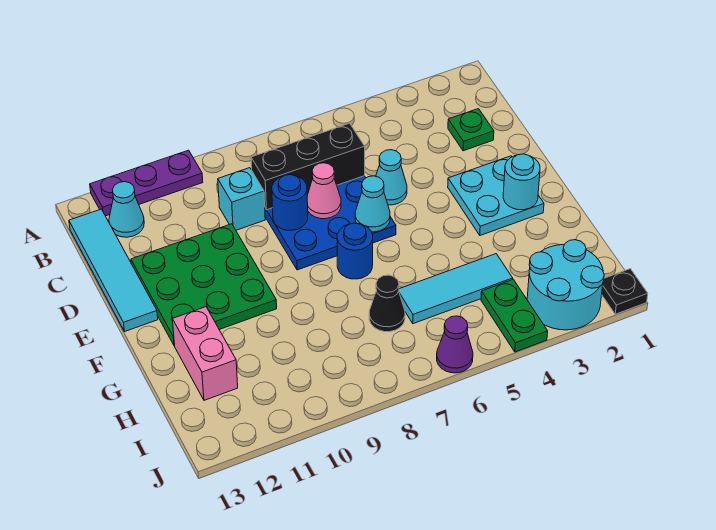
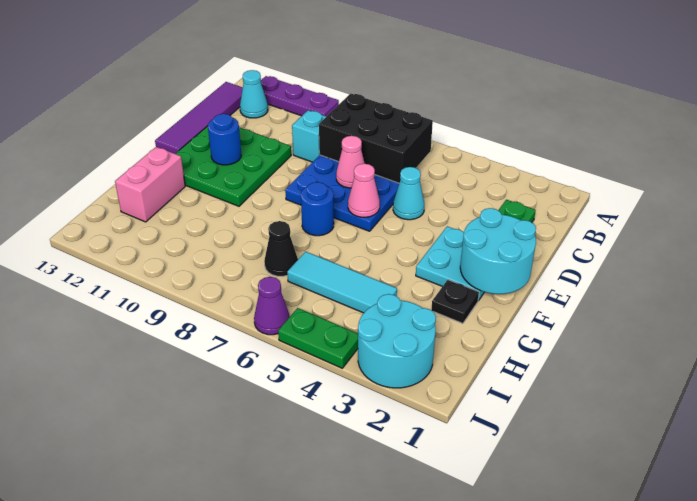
cyan tile B13:E13 level 1 -> purple tile B13:E13 level 1
black brick C6:C8 level 2 -> black brick B6:C8 level 2
blue round brick D8 level 2 -> blue round brick E11 level 2
cyan cone E6 level 2 -> pink cone E6 level 2
cyan round brick F2 level 2 -> cyan round brick E1:F2 level 2
green plate I4:J4 level 1 -> green plate J4:J5 level 1
black plate J1 level 1 -> black plate G2 level 1

